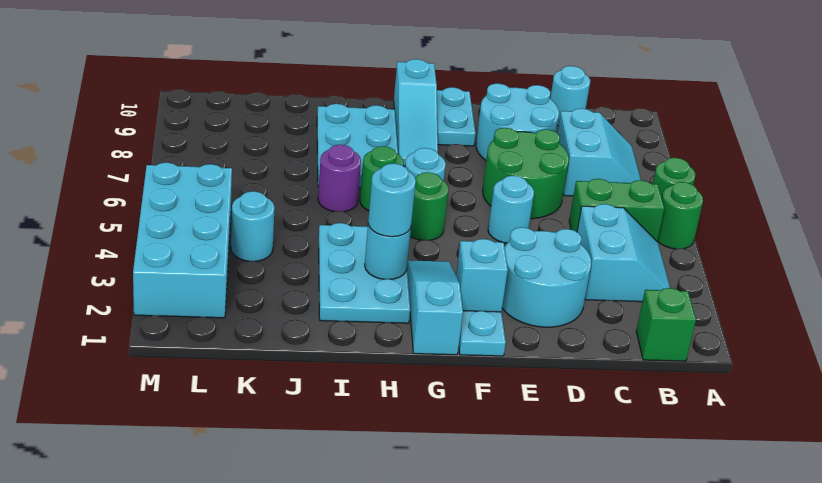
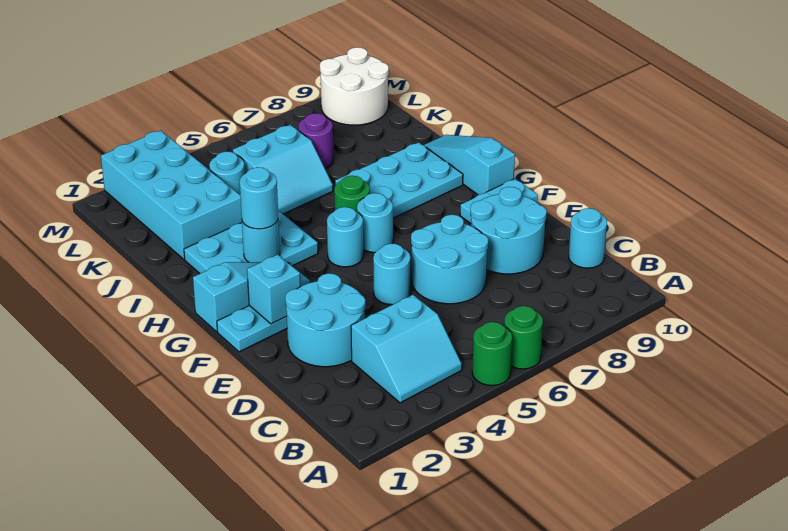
green brick B1 level 1 -> none
green brick B5:C5 level 1 -> none
cyan slope B7:C8 level 1 top C -> cyan slope J5:K6 level 1 top K
green round brick D6:E7 level 1 -> cyan round brick D6:E7 level 1
green round brick G5 level 1 -> cyan round brick G5 level 1
cyan slope G8:G10 level 1 top 10 -> cyan slope G10:I10 level 1 top G
purple round brick I6 level 1 -> purple round brick K7 level 1
cyan brick L2:M5 level 1 -> cyan brick J2:M3 level 1
none -> white round brick L9:M10 level 1

